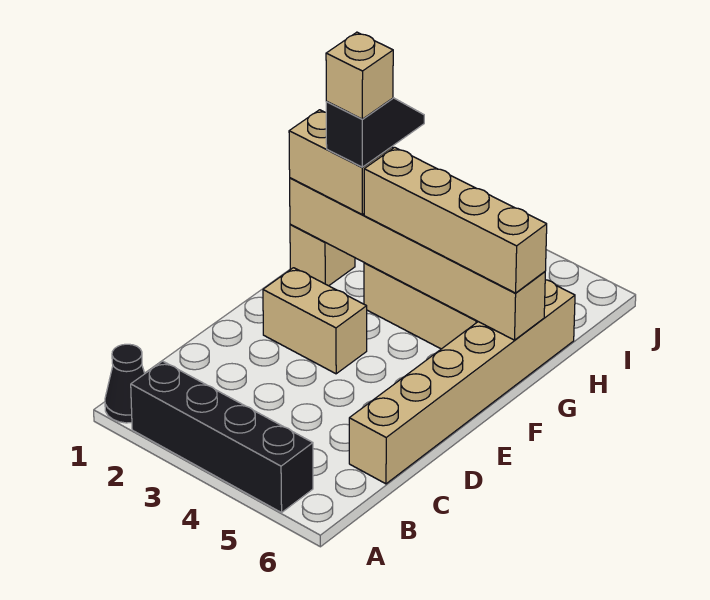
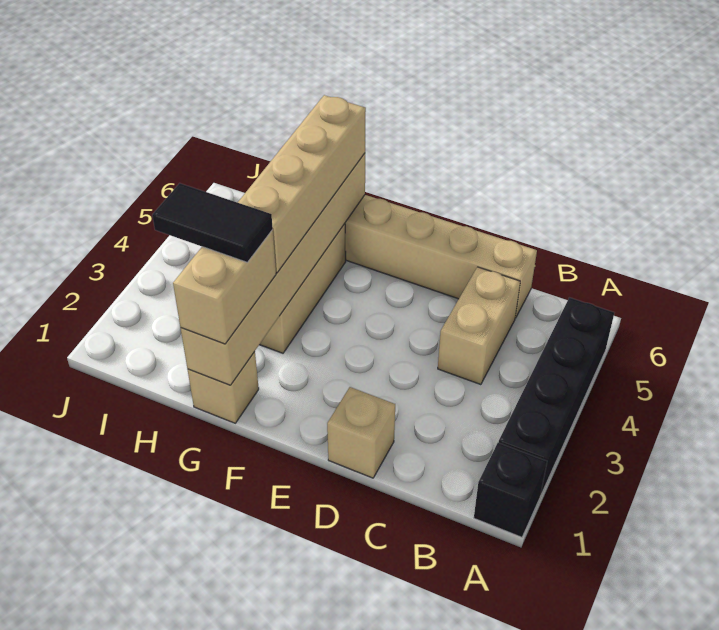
black cone A1 level 1 -> black brick A1 level 1
tan brick E2:E3 level 1 -> tan brick C4:C5 level 1
black slope G2:H2 level 4 top G -> black tile G2:H2 level 4
tan brick G2 level 5 -> tan brick D1 level 1

